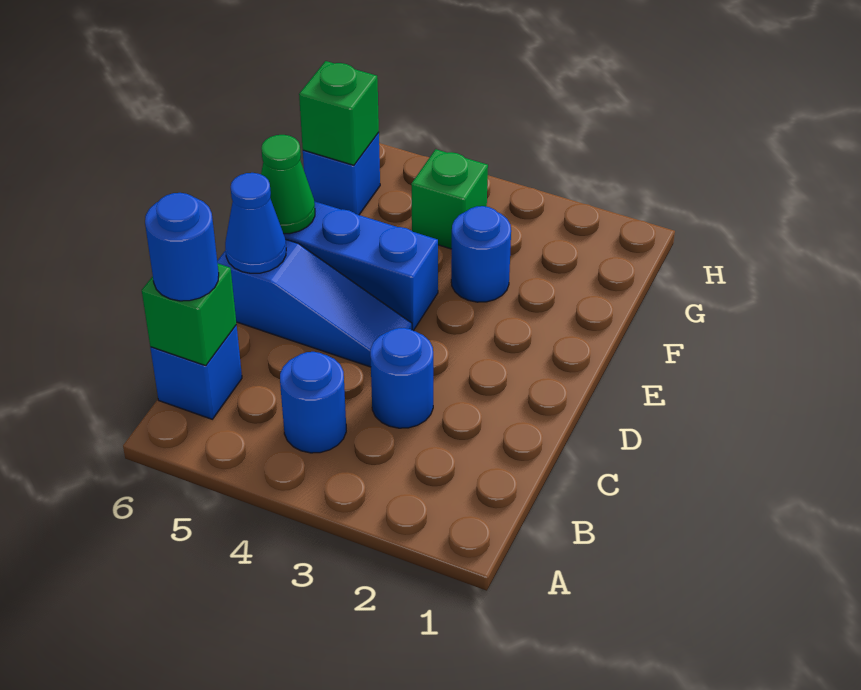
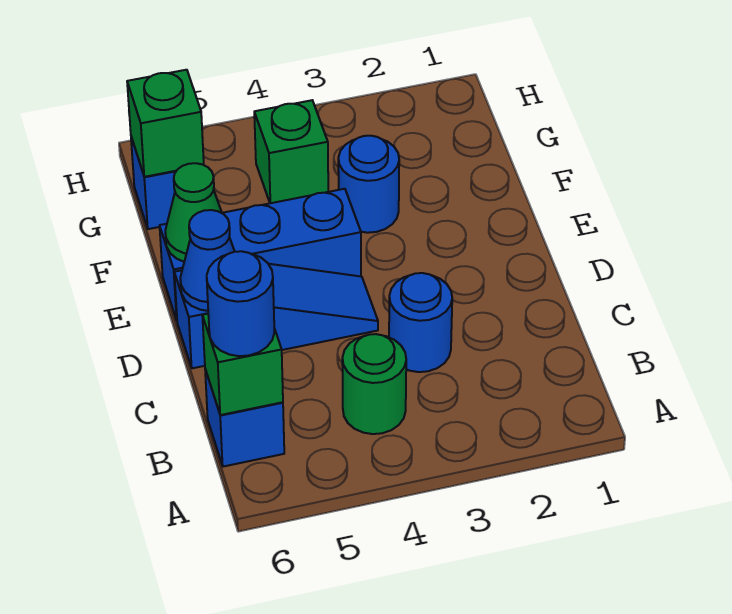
blue round brick B4 level 1 -> green round brick B4 level 1

